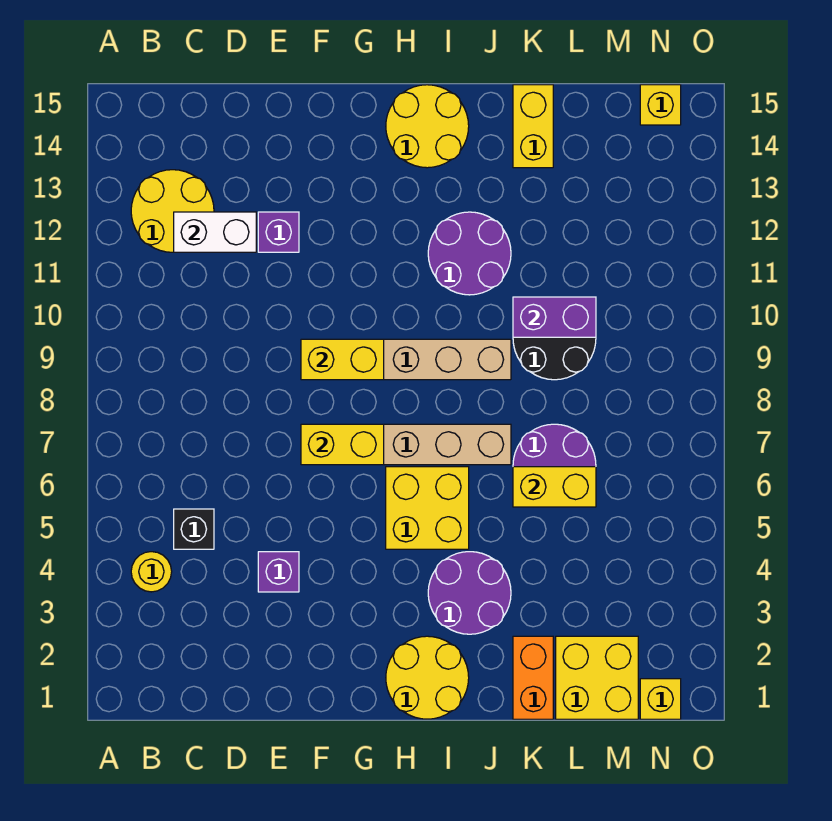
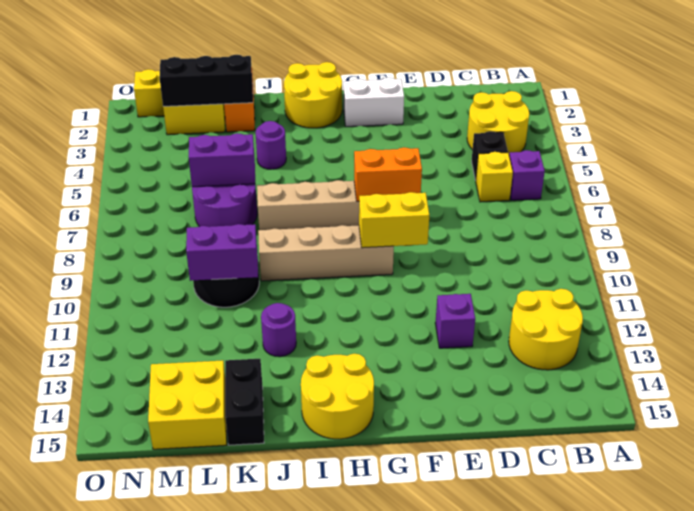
yellow round brick B4 level 1 -> yellow round brick B3:C4 level 1
white brick C12:D12 level 2 -> white brick F2:G2 level 1
purple brick E4 level 1 -> purple brick B6 level 1
yellow brick F7:G7 level 2 -> orange brick F7:G7 level 2
yellow brick H5:I6 level 1 -> yellow brick L14:M15 level 1
purple round brick I3:J4 level 1 -> purple round brick J4 level 1
purple round brick I11:J12 level 1 -> purple round brick J12 level 1
none -> black brick K2:M2 level 2
yellow brick K6:L6 level 2 -> purple brick K6:L6 level 2
yellow brick K14:K15 level 1 -> black brick K14:K15 level 1
yellow brick N15 level 1 -> yellow brick C6 level 1

